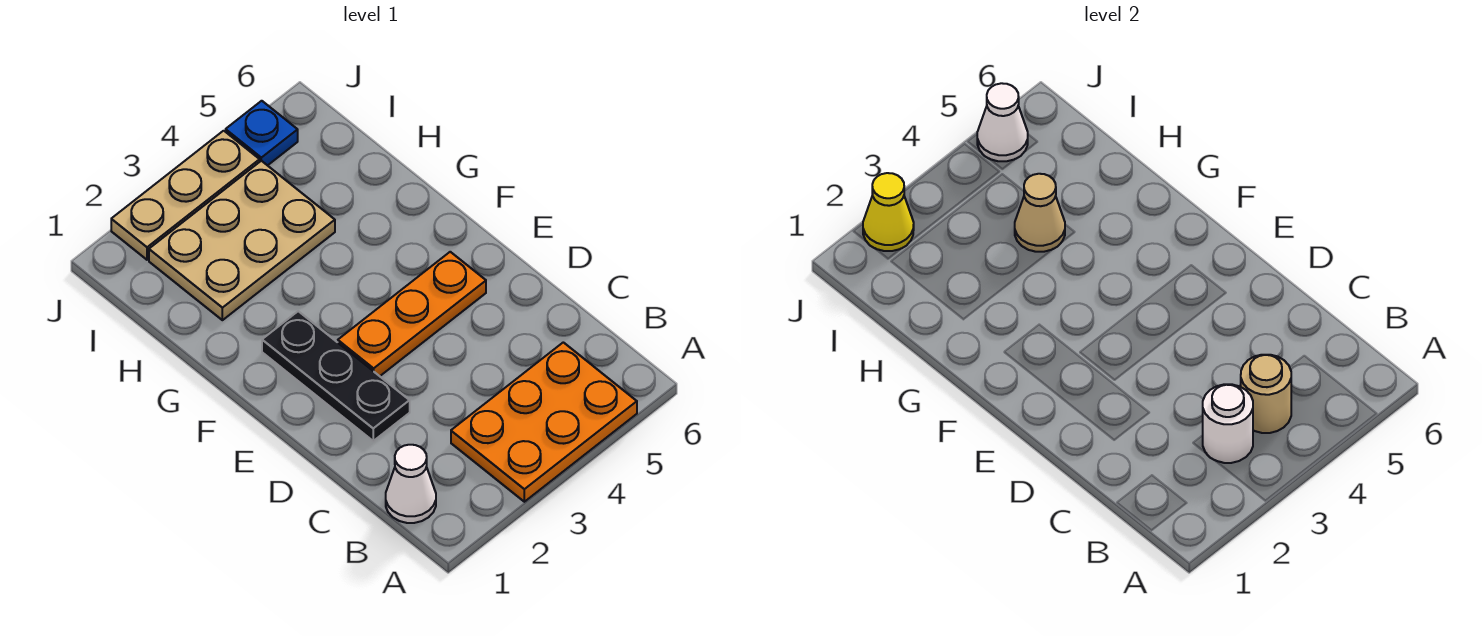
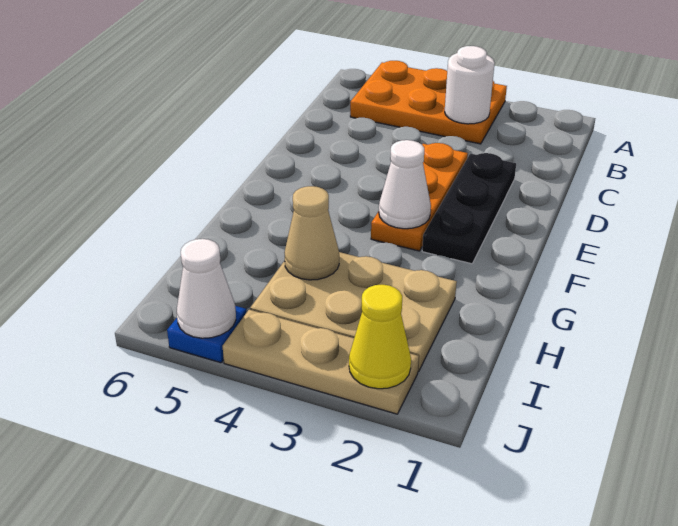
white cone B1 level 1 -> white cone F3 level 2
tan round brick B4 level 2 -> none
orange plate E3:E5 level 1 -> orange plate D3:F3 level 1

